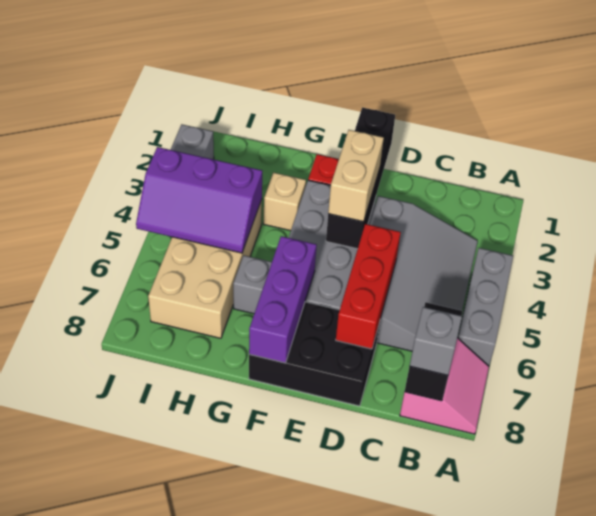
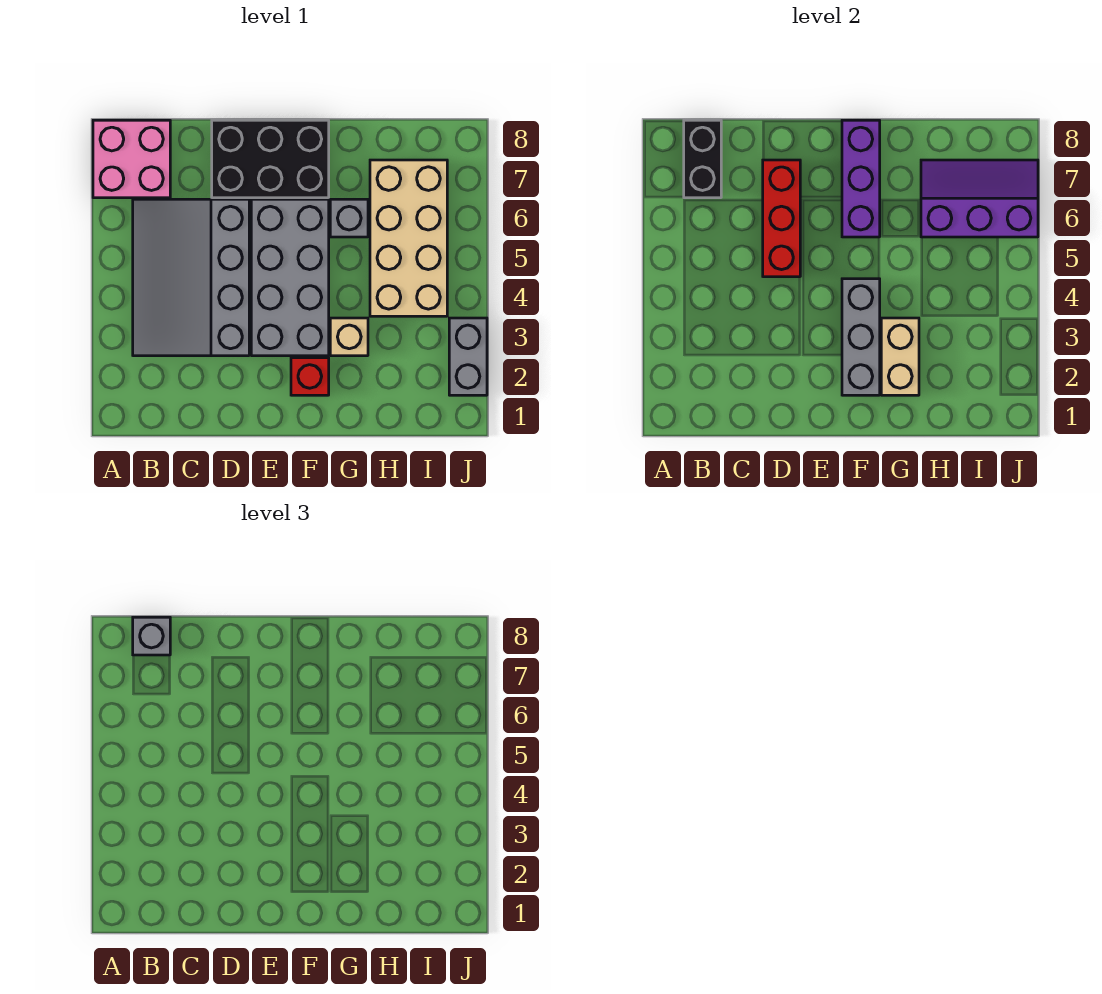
grey brick A4:A6 level 1 -> grey brick F2:F4 level 2
pink slope A7:B8 level 1 top B -> pink brick A7:B8 level 1
black brick E1:E4 level 2 -> none
tan brick E3:E4 level 3 -> tan brick G2:G3 level 2
purple slope H4:J5 level 2 top 4 -> purple slope H6:J7 level 2 top 6

